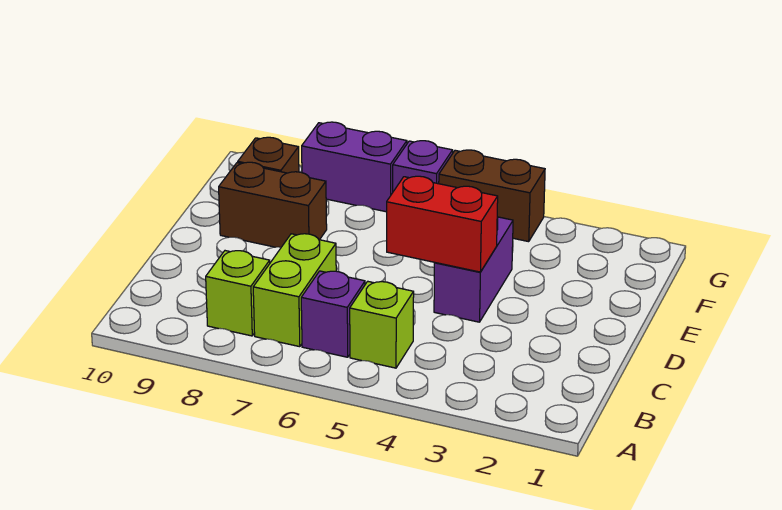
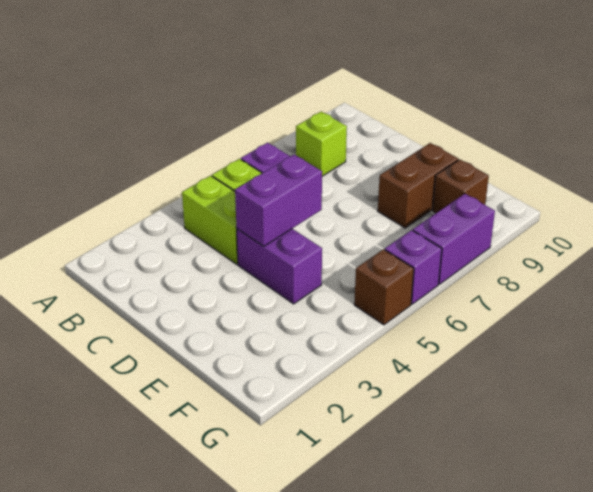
lime brick B7:C7 level 1 -> lime brick B4:C4 level 1
red brick D4:D5 level 2 -> purple brick D4:D5 level 2
brown brick G4:G5 level 1 -> brown brick G5 level 1

